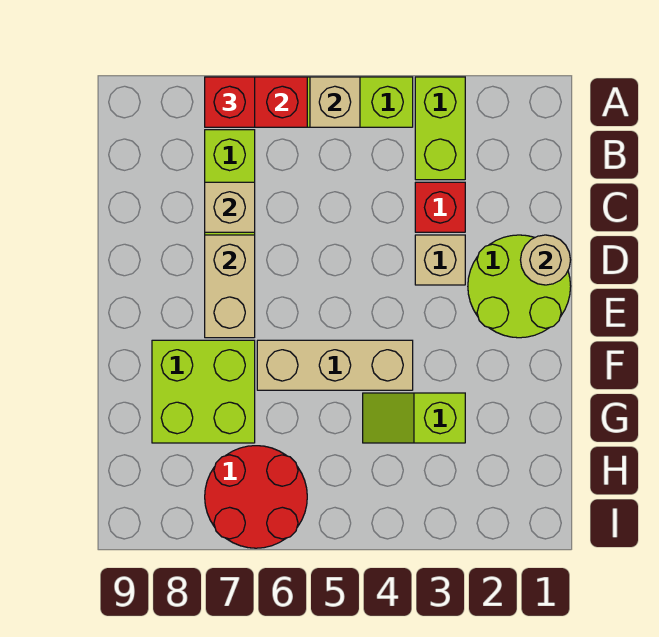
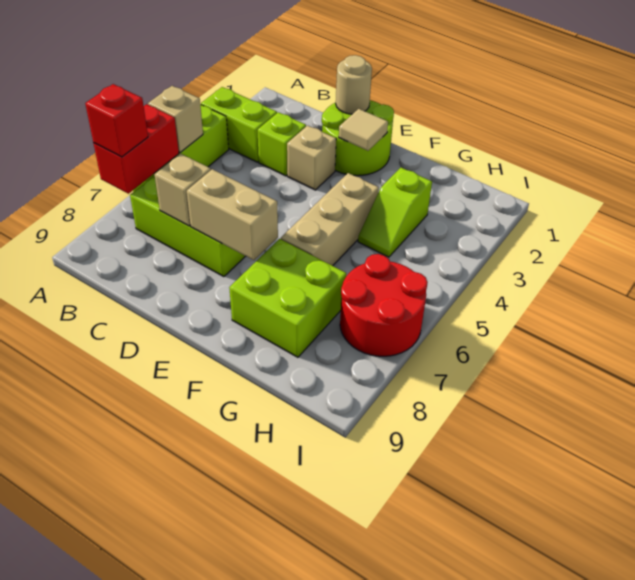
red brick C3 level 1 -> lime brick C3 level 1
none -> tan tile E2 level 2

